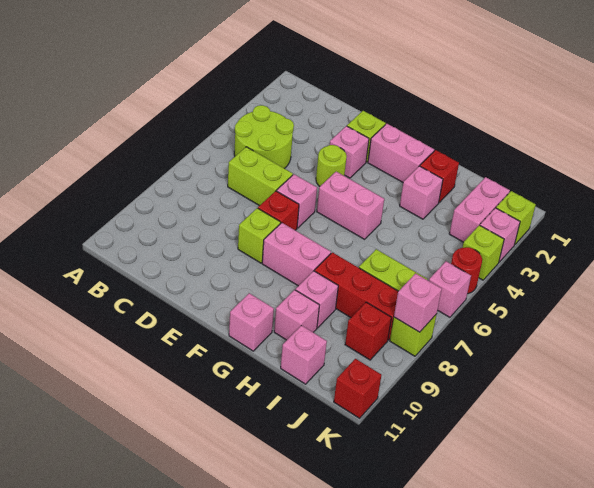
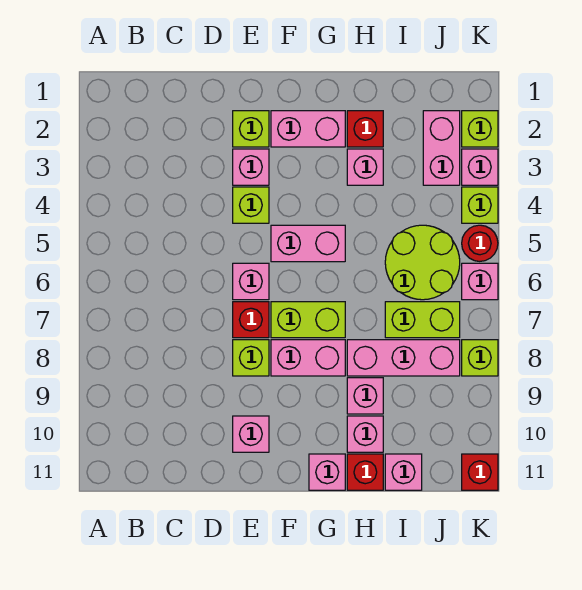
lime round brick B4:C5 level 1 -> lime round brick I5:J6 level 1
lime brick C6:D6 level 1 -> lime brick F7:G7 level 1
lime round brick E4 level 1 -> lime brick E4 level 1
red brick H8:J8 level 1 -> pink brick H8:J8 level 1
red brick J9 level 1 -> red brick H11 level 1
pink brick K8 level 2 -> pink brick E10 level 1

